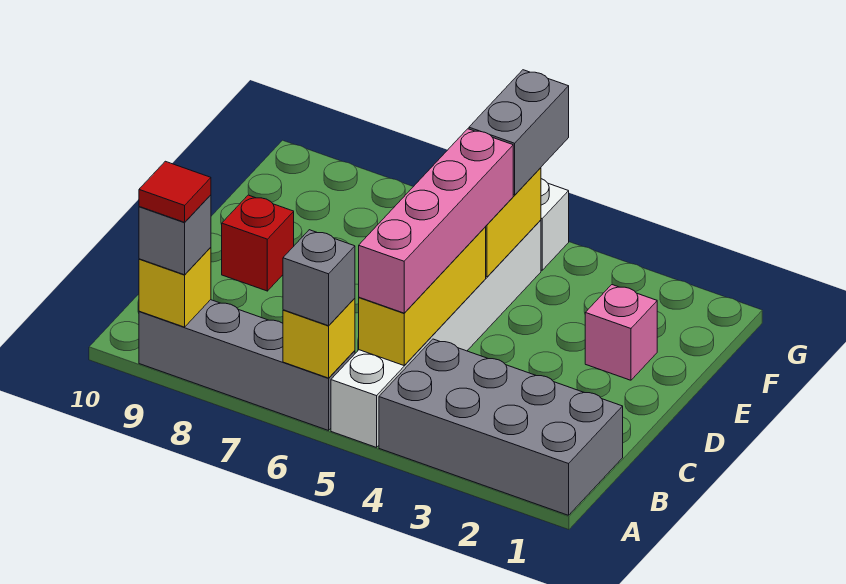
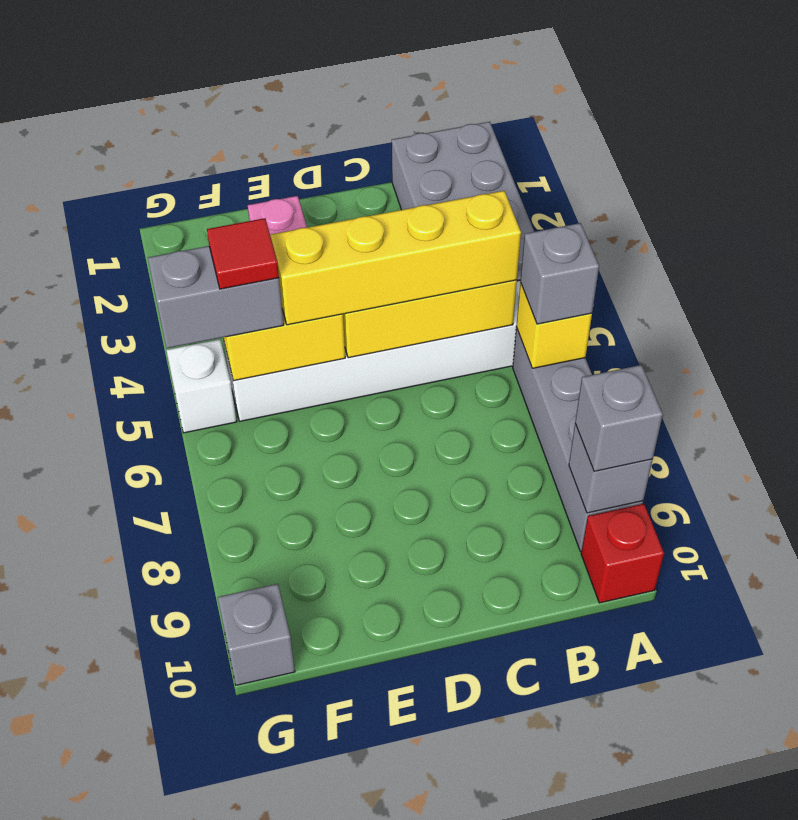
yellow brick A9 level 2 -> grey brick A9 level 2
red tile A9 level 4 -> red tile F5 level 4
pink brick B5:E5 level 3 -> yellow brick B5:E5 level 3
red brick D9 level 1 -> red brick A10 level 1
none -> grey brick G10 level 1

